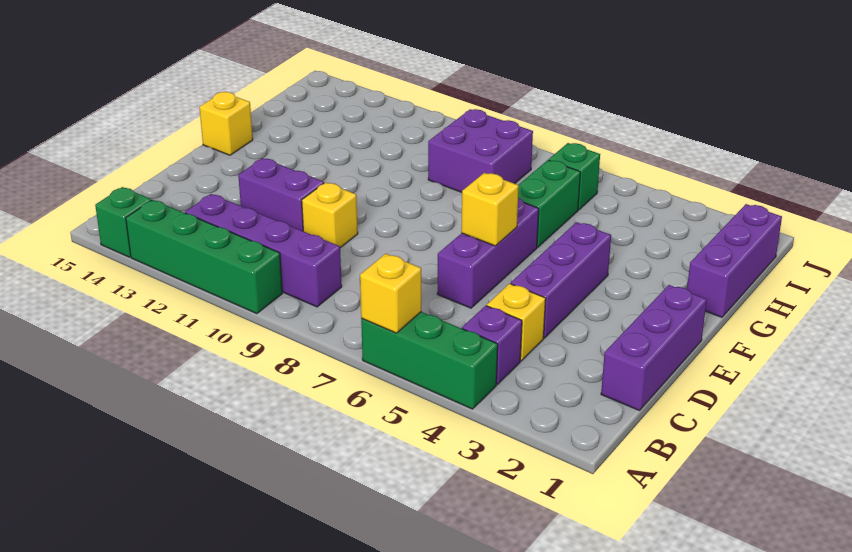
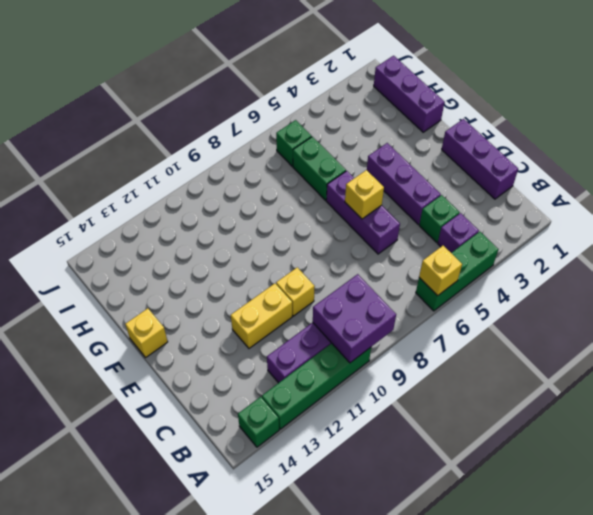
yellow brick C4 level 1 -> green brick C4 level 1
purple brick D11:D12 level 1 -> yellow brick D11:D12 level 1
purple brick H8:I9 level 1 -> purple brick A9:B10 level 2

